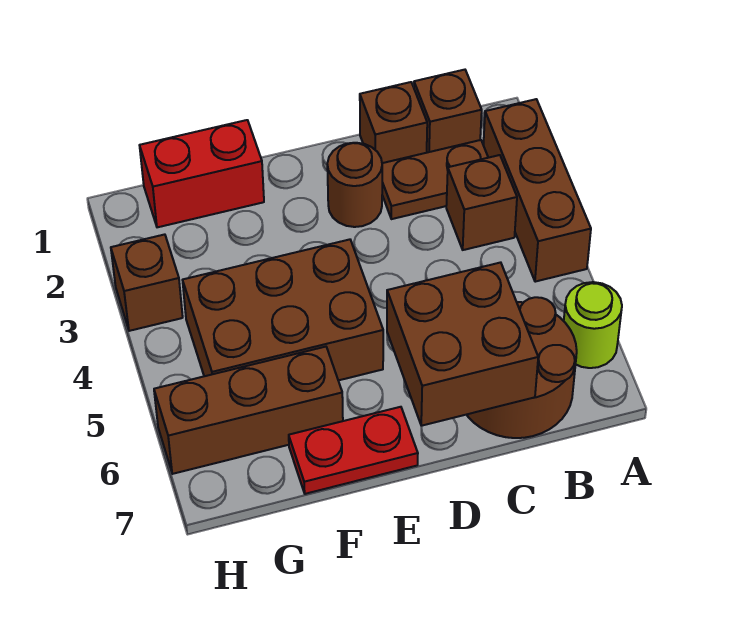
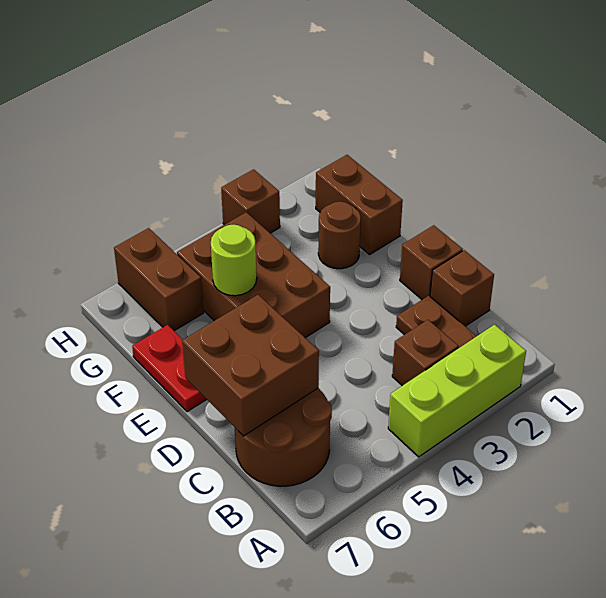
brown brick A2:A4 level 1 -> lime brick A2:A4 level 1
lime round brick A6 level 1 -> lime round brick F5 level 2
brown brick B1 level 1 -> brown brick D1 level 1
brown round brick D2 level 1 -> brown round brick F2 level 1
red brick F1:G1 level 1 -> brown brick F1:G1 level 1
brown brick F6:H6 level 1 -> brown brick G6:H6 level 1

